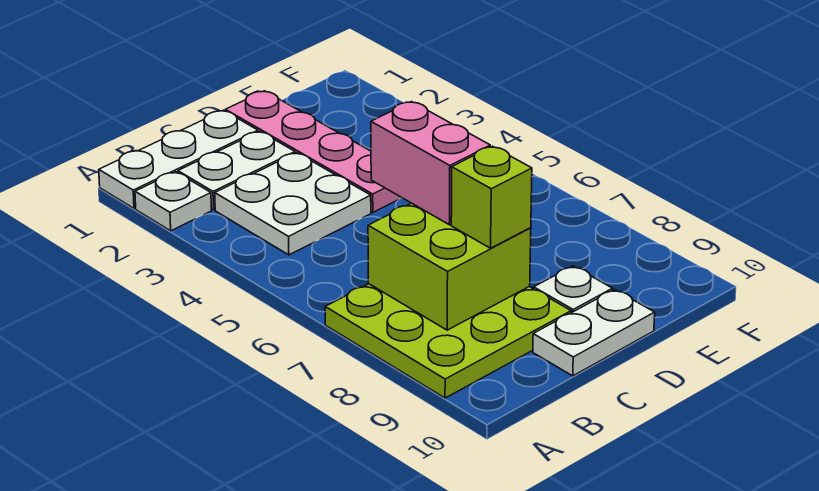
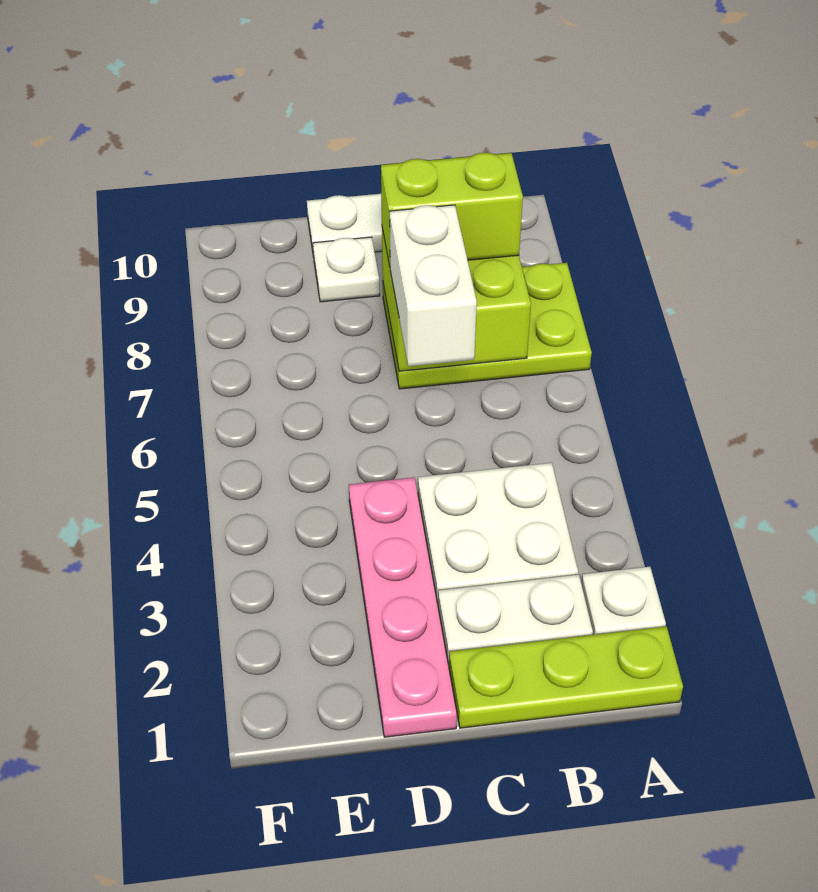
white plate A1:C1 level 1 -> lime plate A1:C1 level 1
lime plate A7:C9 level 1 -> lime plate A7:C8 level 1
pink brick C6:C7 level 3 -> white brick C6:C7 level 3
lime brick C8 level 3 -> lime brick B8:C8 level 3

